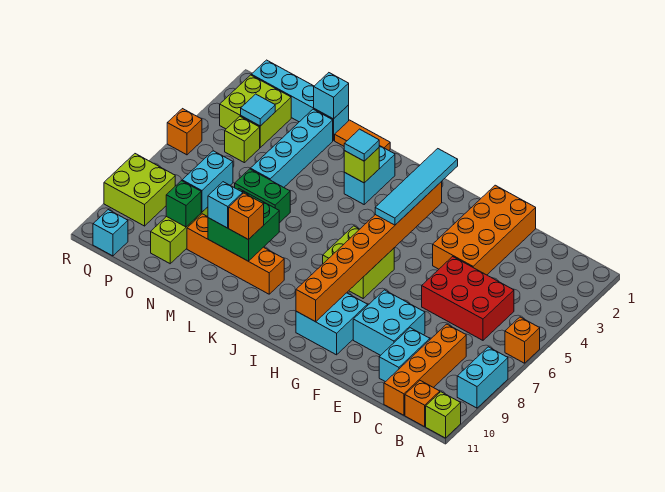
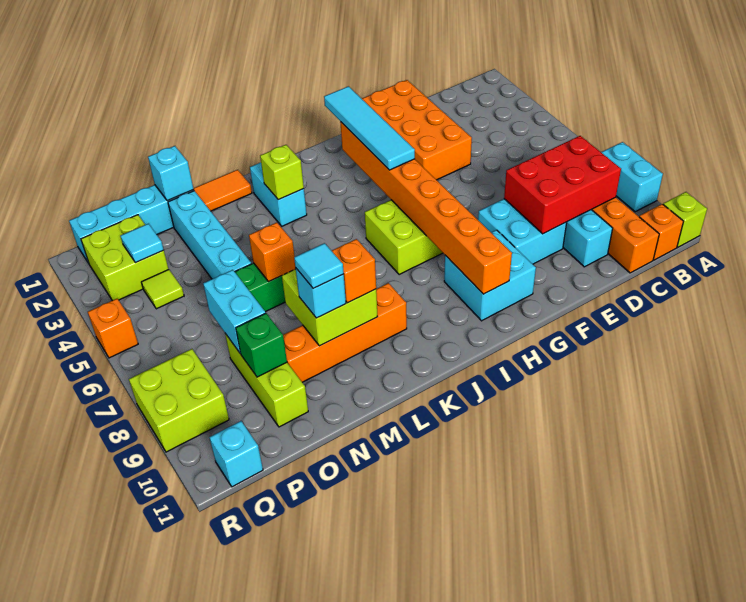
orange brick A6 level 1 -> orange brick M6 level 2
red brick C5:E6 level 1 -> red brick C8:E9 level 2
cyan tile K3 level 3 -> cyan tile M9 level 4
green brick L8:M9 level 2 -> lime brick L8:M9 level 2
lime brick P4 level 1 -> lime tile P4 level 1

